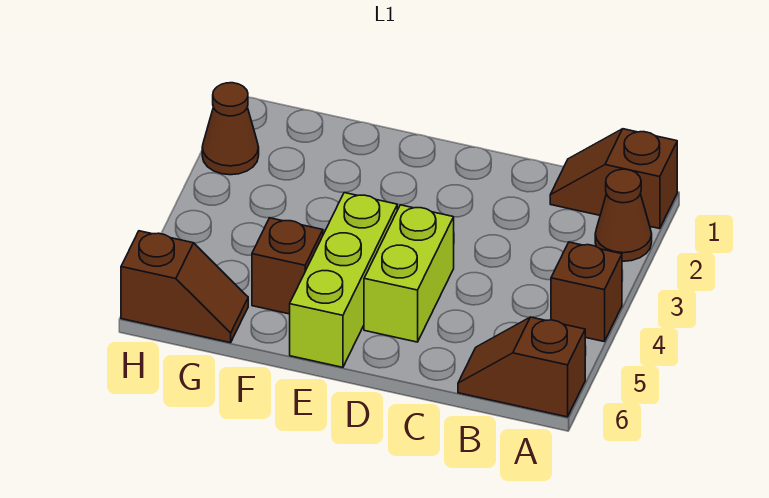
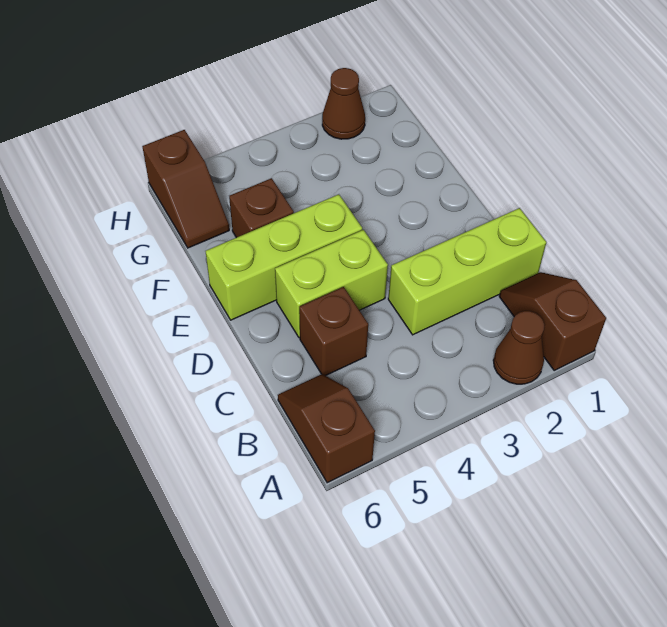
brown brick A4 level 1 -> brown brick C5 level 1
none -> lime brick C1:C3 level 1

